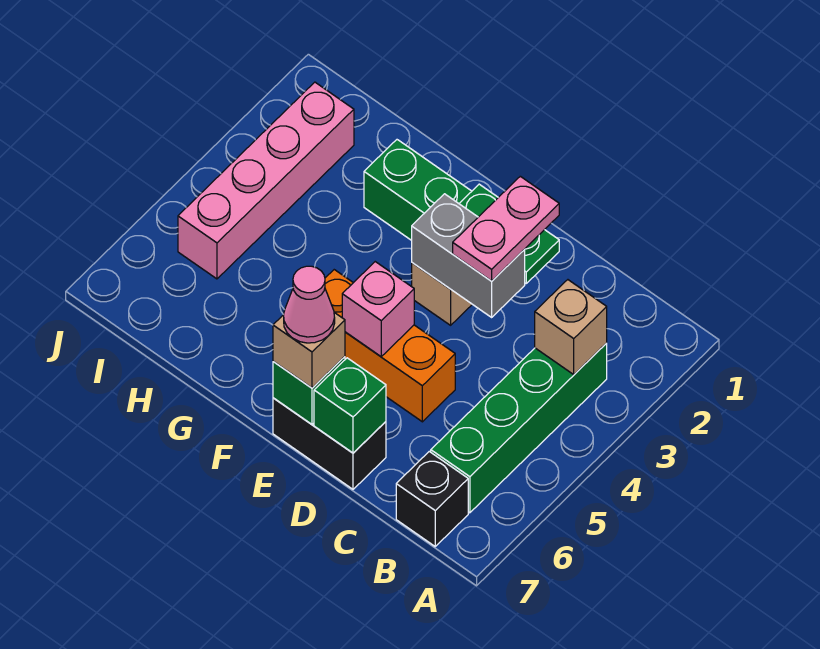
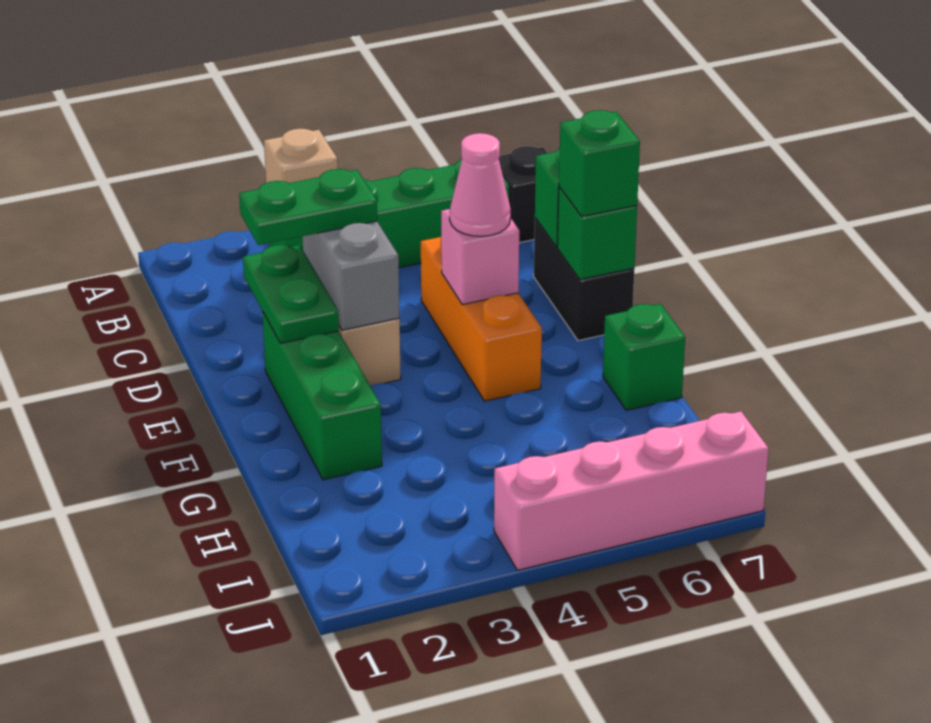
pink plate D2:D3 level 3 -> green plate D2:D3 level 3
tan brick E7 level 3 -> green brick E7 level 3
pink cone E7 level 4 -> pink cone E5 level 3
none -> green brick G7 level 1
pink brick I2:I5 level 1 -> pink brick J4:J7 level 1

